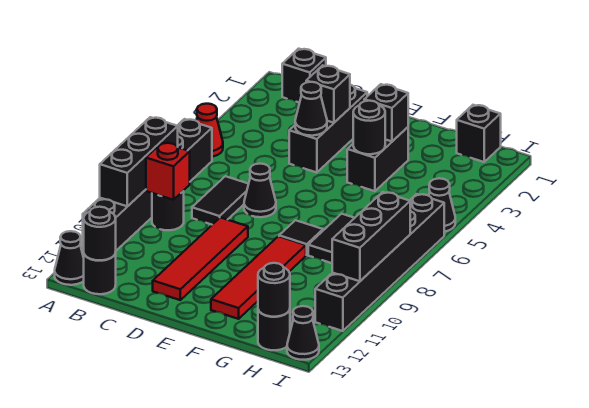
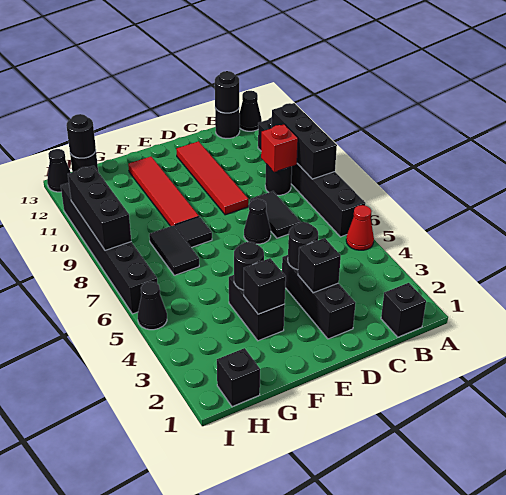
black cone D4 level 2 -> black round brick D4 level 2

